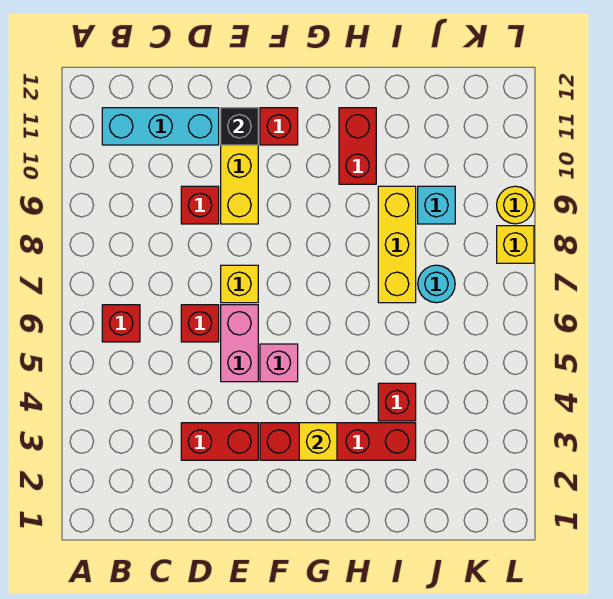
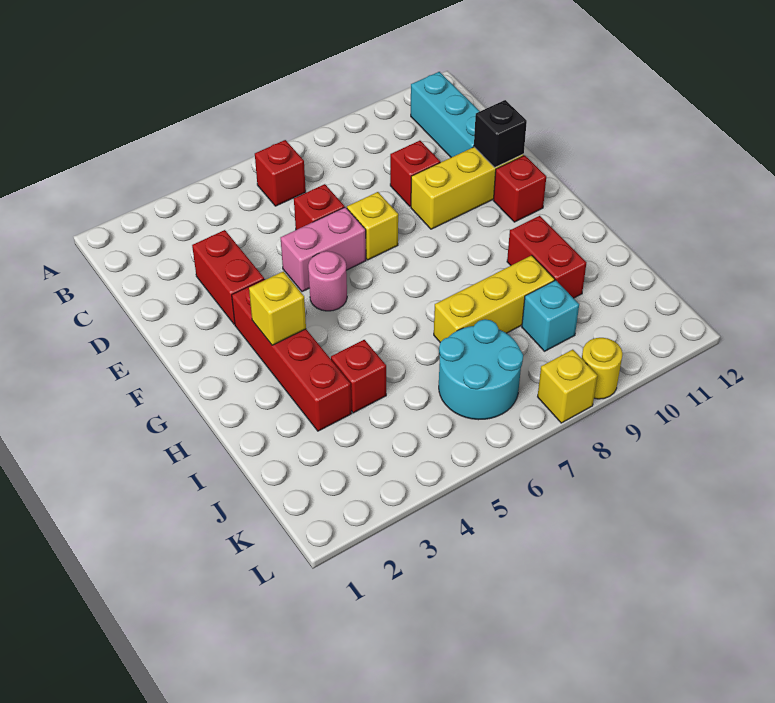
pink brick F5 level 1 -> pink round brick F5 level 1
red brick H10:H11 level 1 -> red brick H10:I10 level 1
cyan round brick J7 level 1 -> cyan round brick J6:K7 level 1

